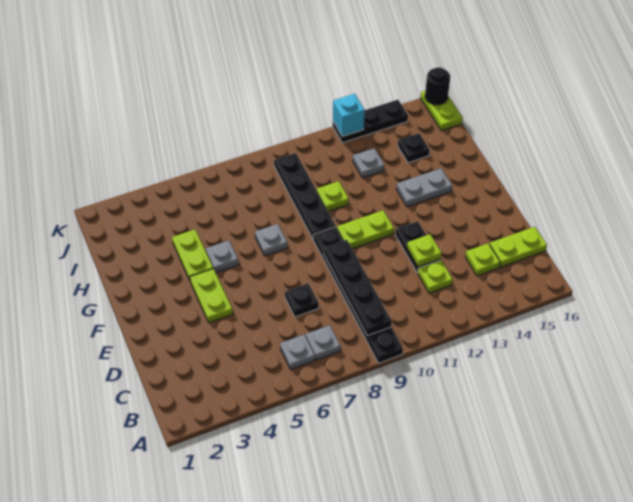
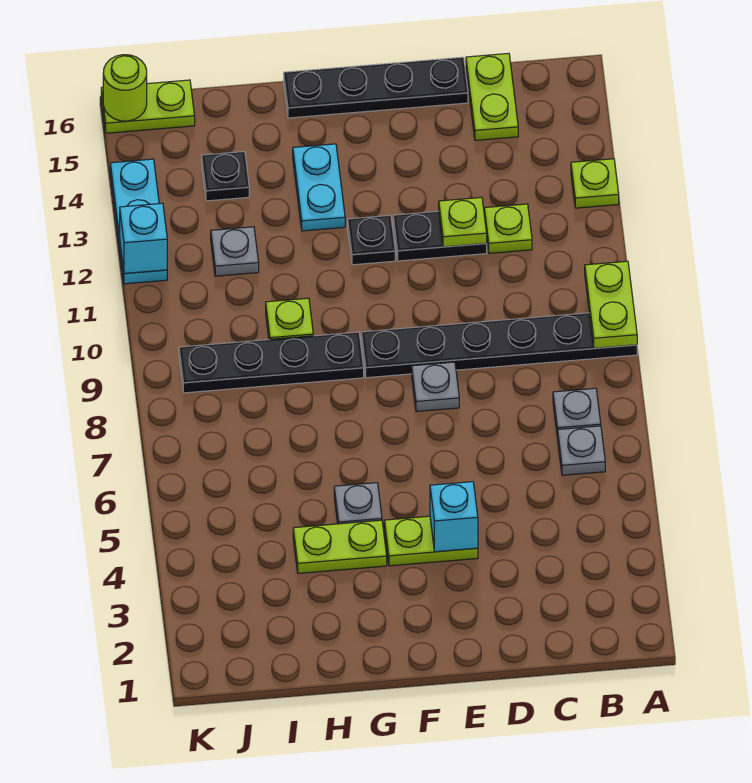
black plate B9:E9 level 2 -> black plate D16:G16 level 1
lime plate C14 level 1 -> lime plate A13 level 1
black plate D7 level 1 -> black plate F12 level 1
none -> cyan brick E4 level 2
lime plate F10:F11 level 1 -> lime plate A9:A10 level 2
grey plate G7 level 1 -> grey plate E8 level 1
grey plate G13:G14 level 1 -> cyan plate G13:G14 level 1
black plate K12:K14 level 1 -> cyan plate K12:K14 level 1
black round brick K16 level 2 -> lime round brick K16 level 2

